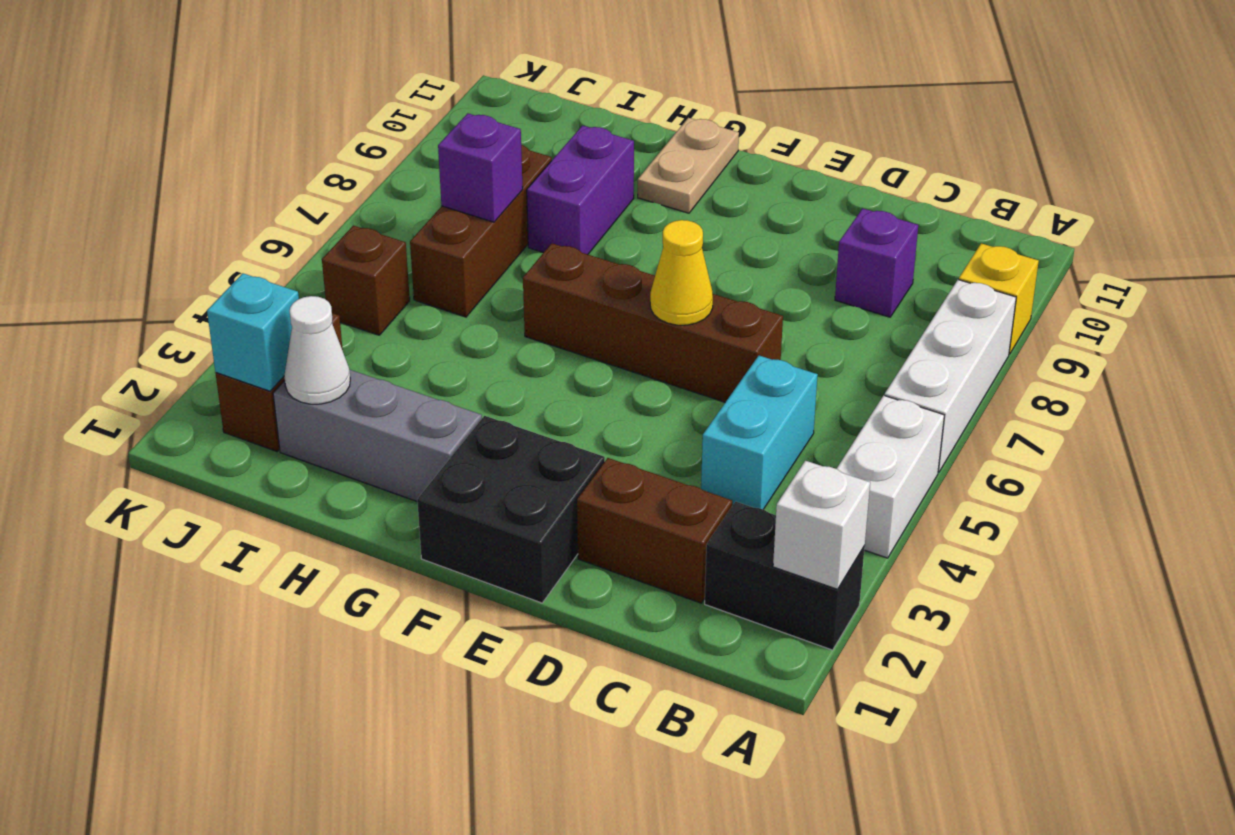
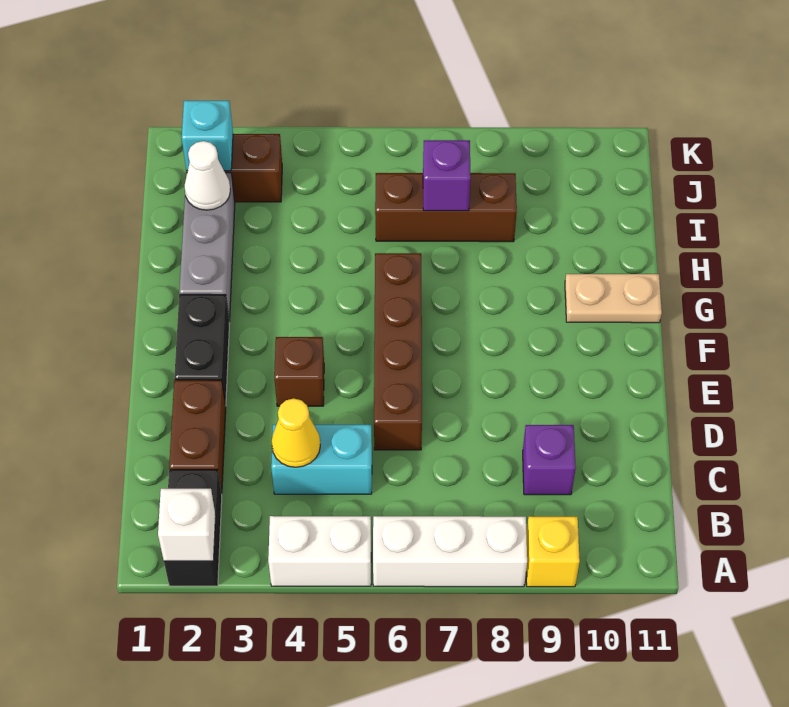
black brick E1:F2 level 1 -> black brick E2:F2 level 1
yellow cone E6 level 2 -> yellow cone C4 level 2
purple brick H8:H9 level 1 -> none
brown brick J5 level 1 -> brown brick E4 level 1

